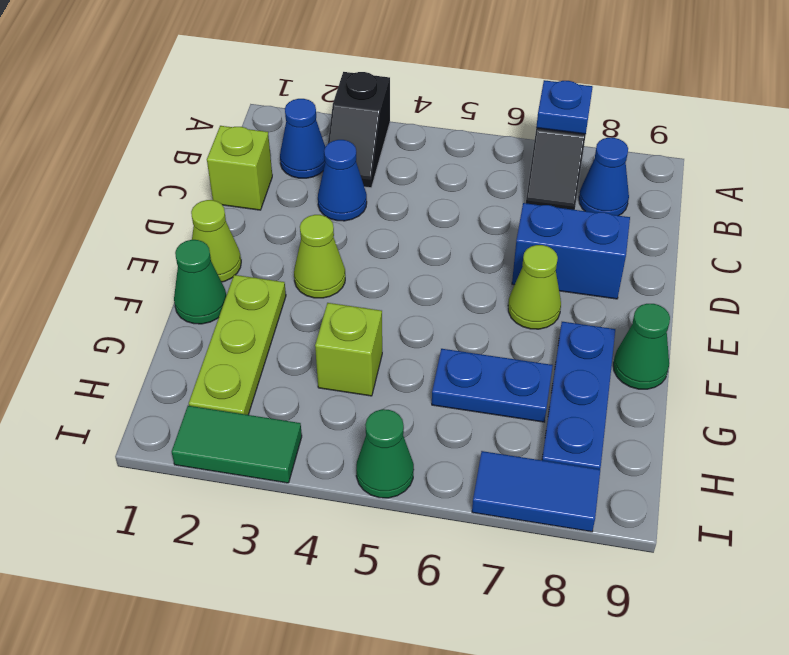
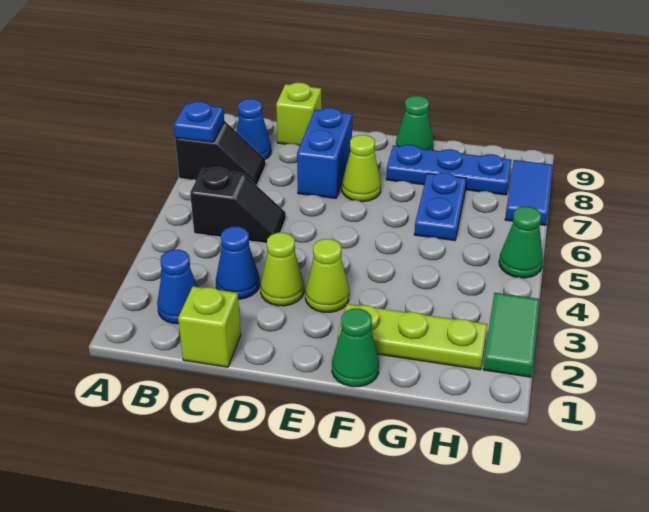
black slope A3:B3 level 1 top A -> black slope B5:C5 level 1 top B
lime cone E1 level 1 -> lime cone D3 level 1
lime brick G4 level 1 -> lime brick C9 level 1

